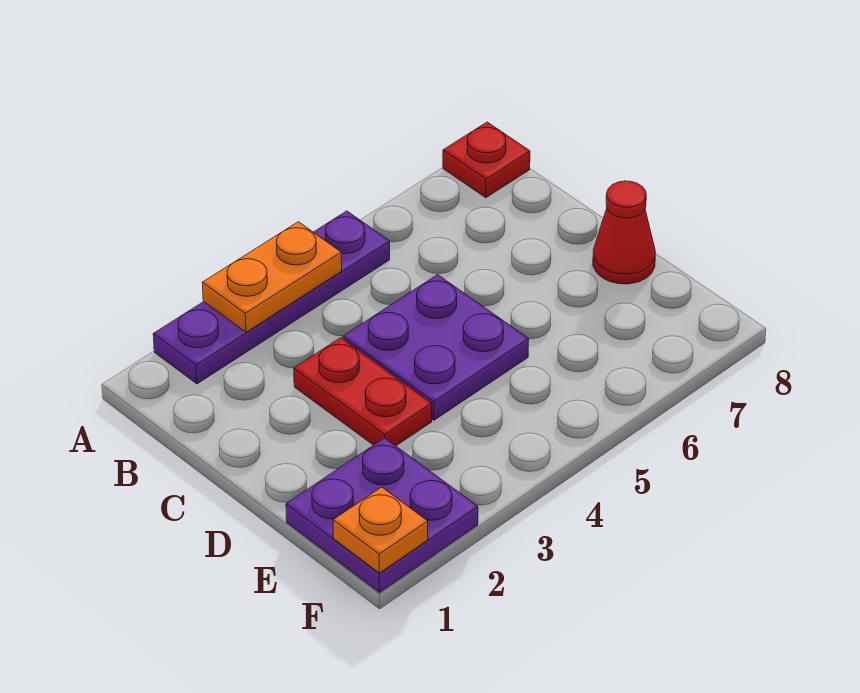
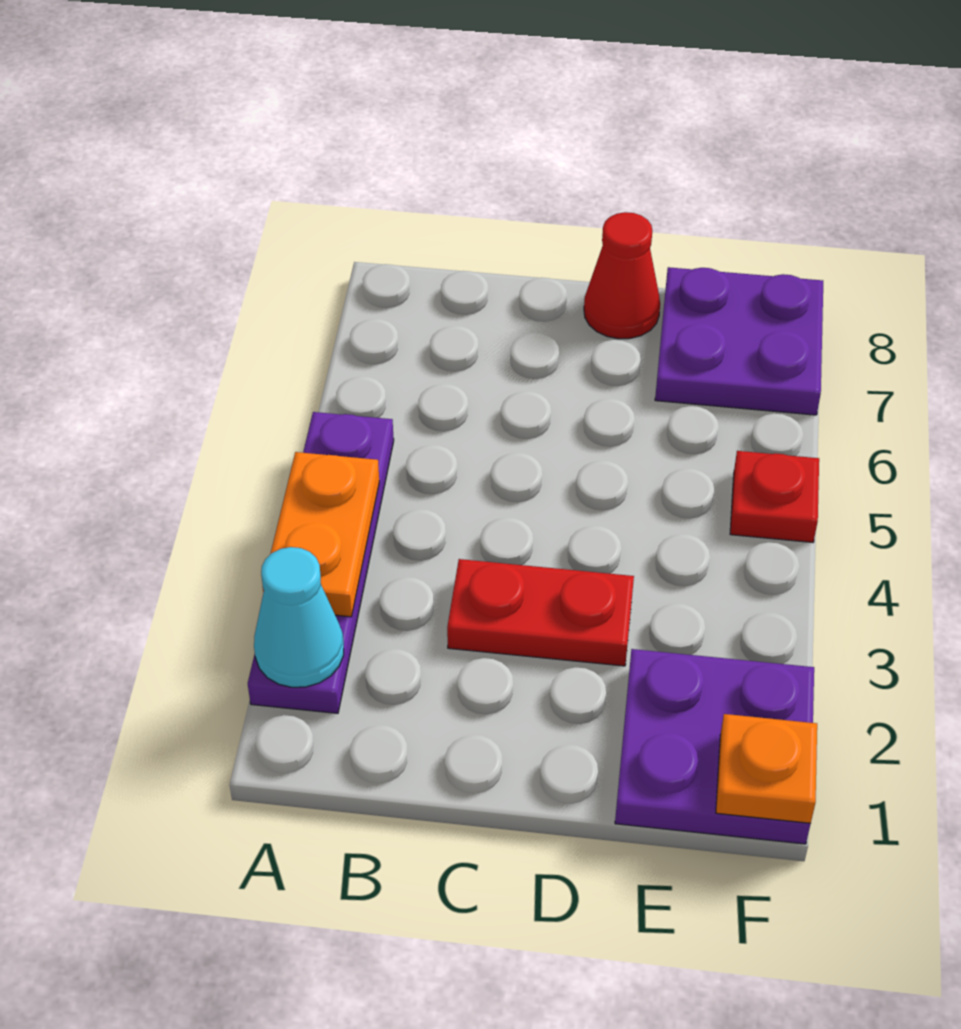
none -> cyan cone A2 level 2
red plate A8 level 1 -> red plate F5 level 1
purple plate C4:D5 level 1 -> purple plate E7:F8 level 1

